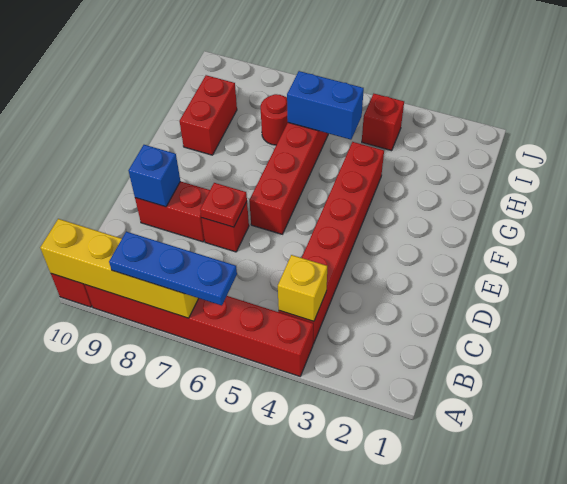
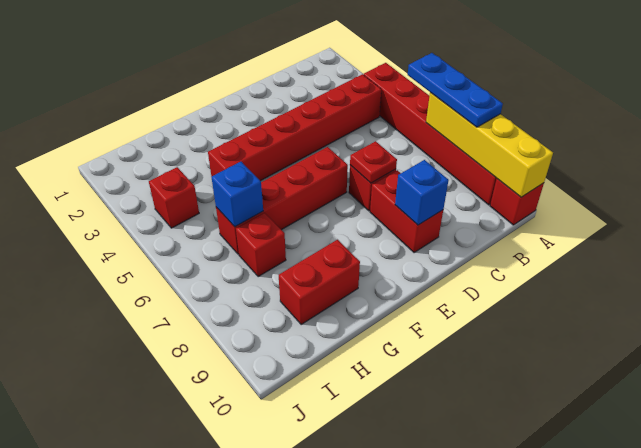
yellow brick B4 level 2 -> none
blue brick H5:H6 level 2 -> blue brick H6 level 2
red round brick H7 level 1 -> red brick H7 level 1

